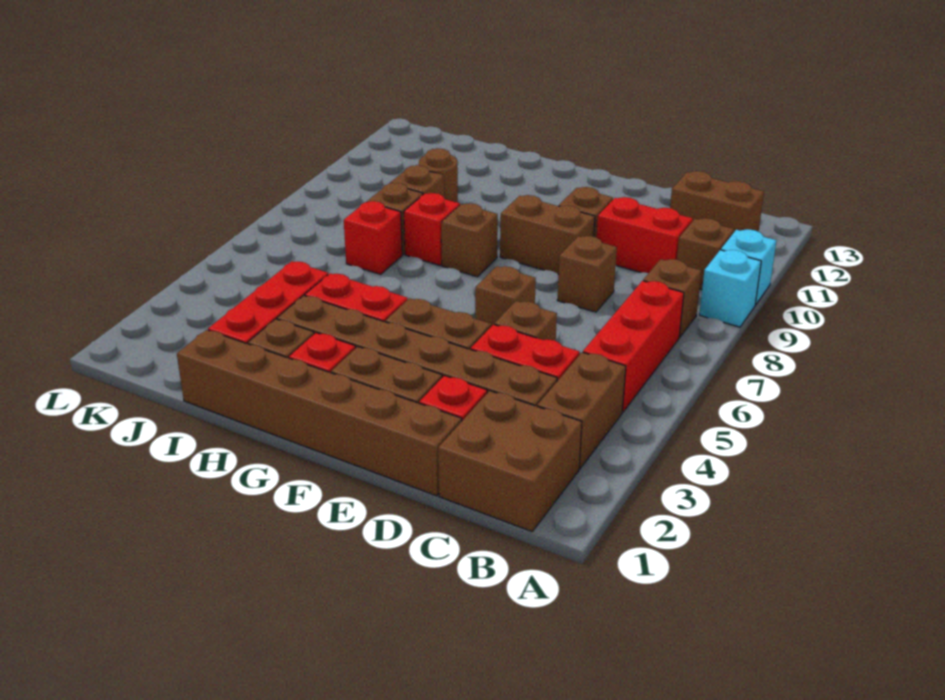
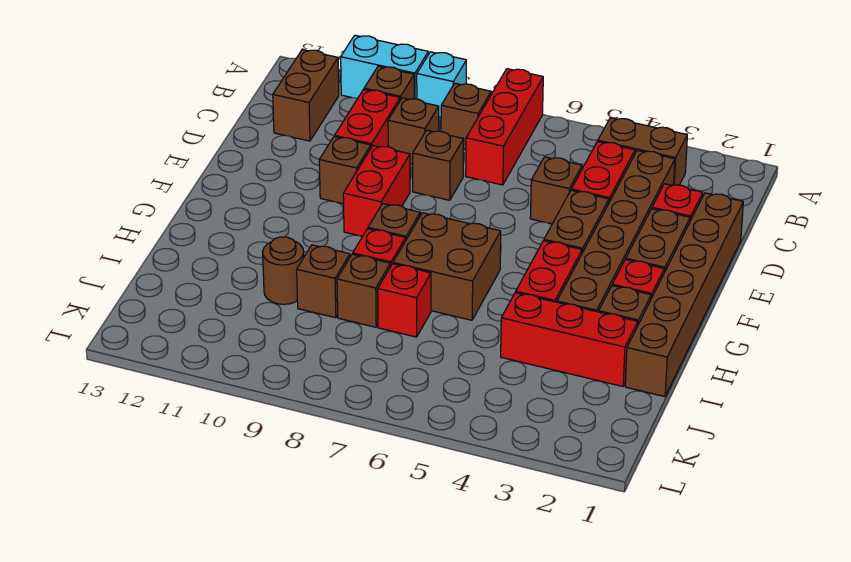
cyan brick A10 level 1 -> cyan brick A10:A11 level 1
brown brick B1:C2 level 1 -> brown brick G6:H7 level 1
red brick B5:B7 level 1 -> red brick A7:C7 level 1
brown brick E6 level 1 -> brown brick C9 level 1
brown brick E9:F9 level 1 -> red brick E9:F9 level 1

